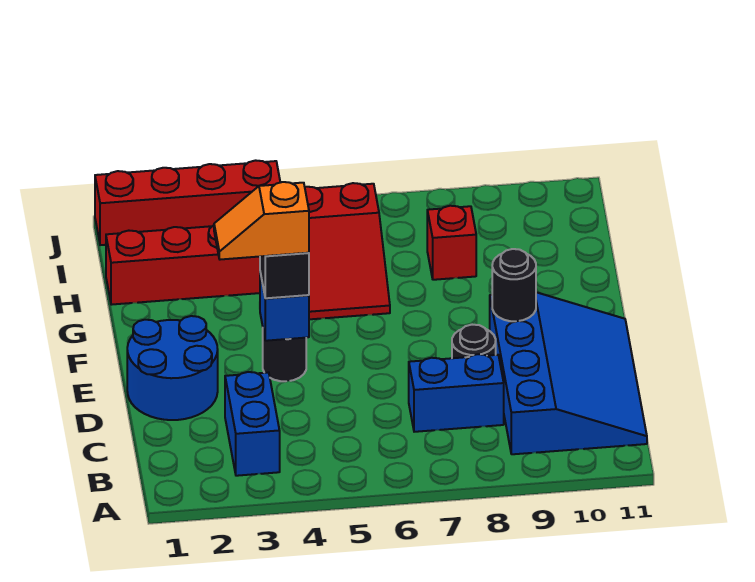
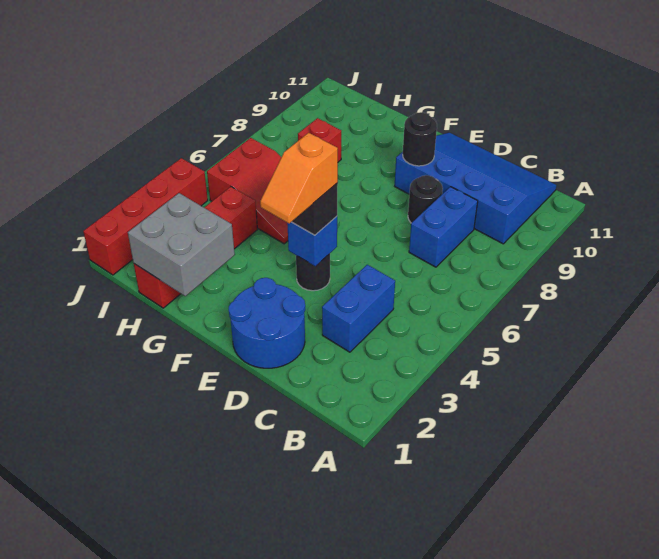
blue brick B3:C3 level 1 -> blue brick C3:C4 level 1
none -> grey brick G1:H2 level 2

